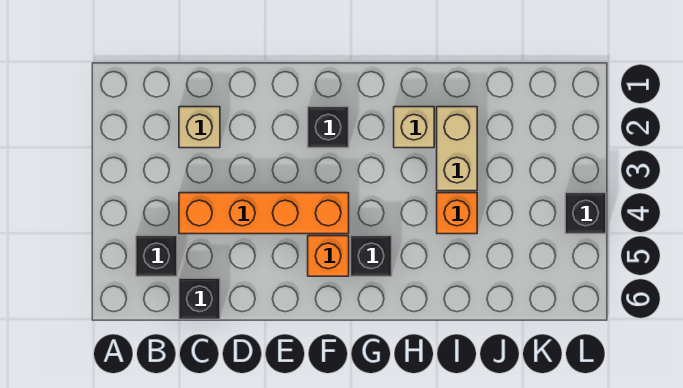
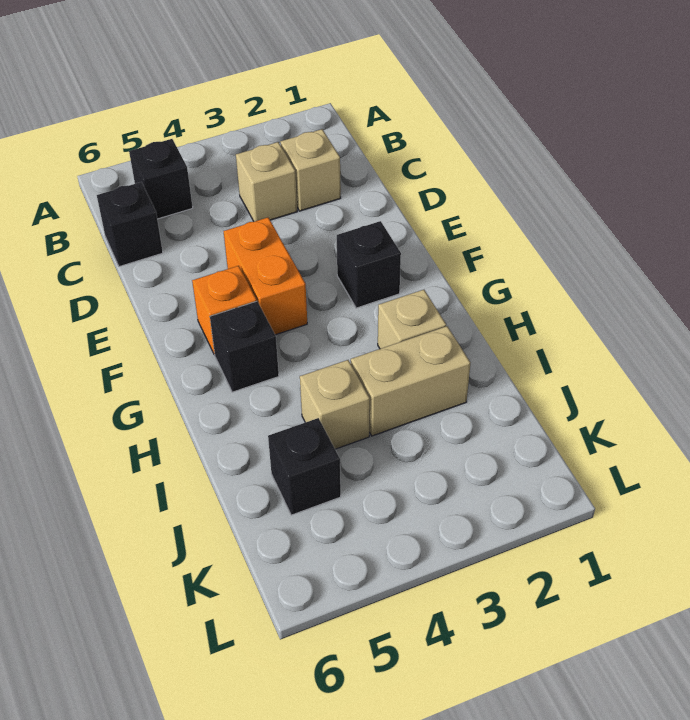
none -> tan brick C3 level 1
orange brick C4:F4 level 1 -> orange brick E4:F4 level 1
orange brick I4 level 1 -> tan brick I4 level 1
black brick L4 level 1 -> black brick J5 level 1

